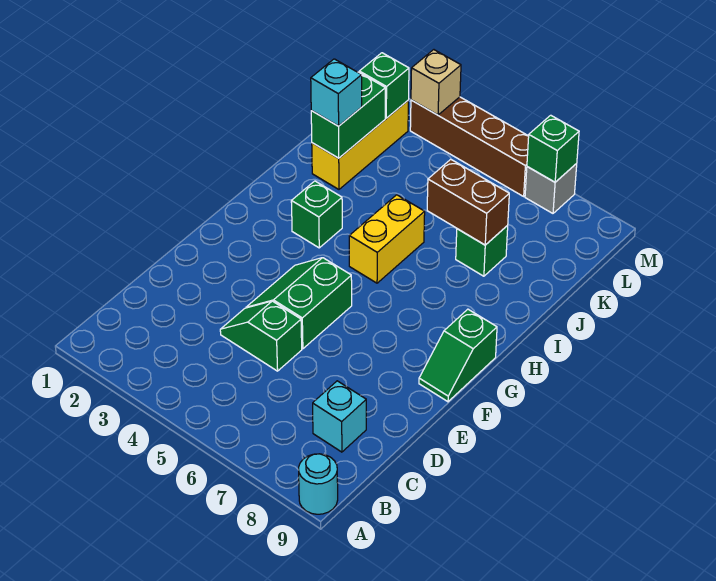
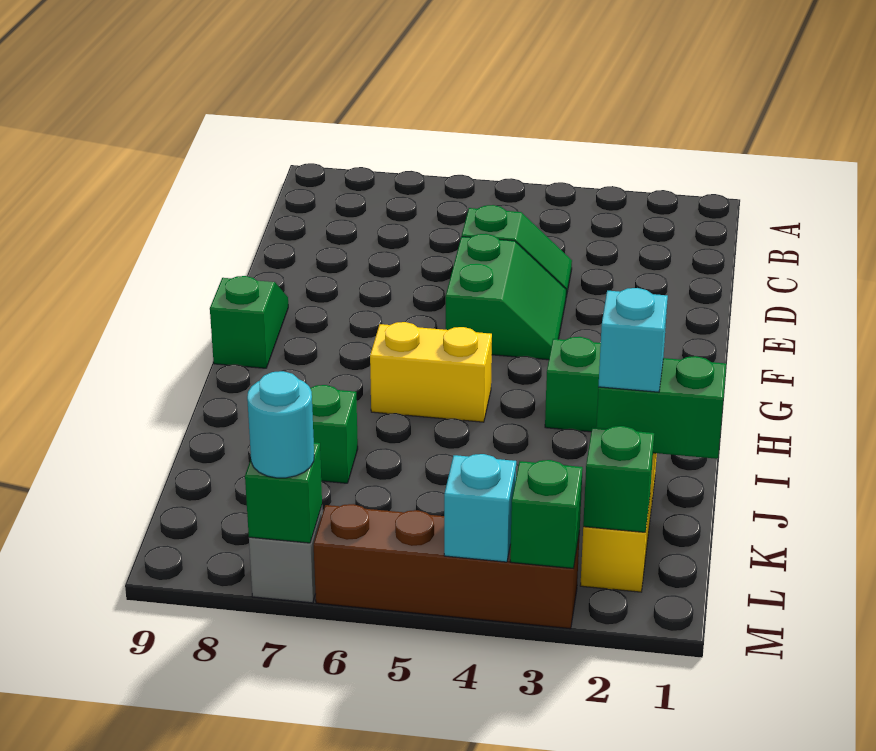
cyan round brick A9 level 1 -> cyan round brick M7 level 3
cyan brick C8 level 1 -> cyan brick M4 level 2
yellow brick H5:I5 level 1 -> yellow brick H5:H6 level 1
green brick J2:K2 level 2 -> green brick J1:J2 level 2
brown brick J6:J7 level 2 -> none
tan brick M3 level 2 -> green brick M3 level 2

